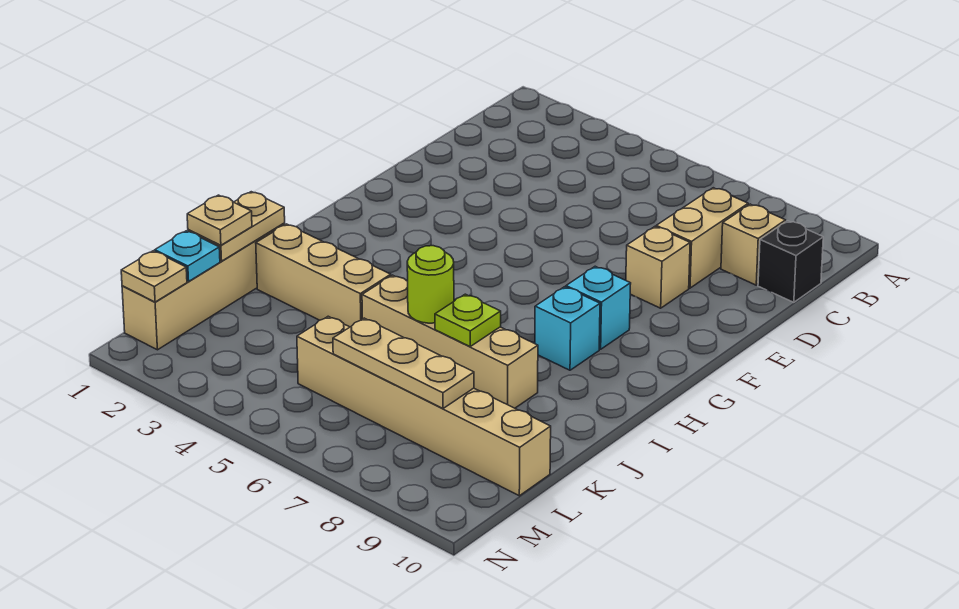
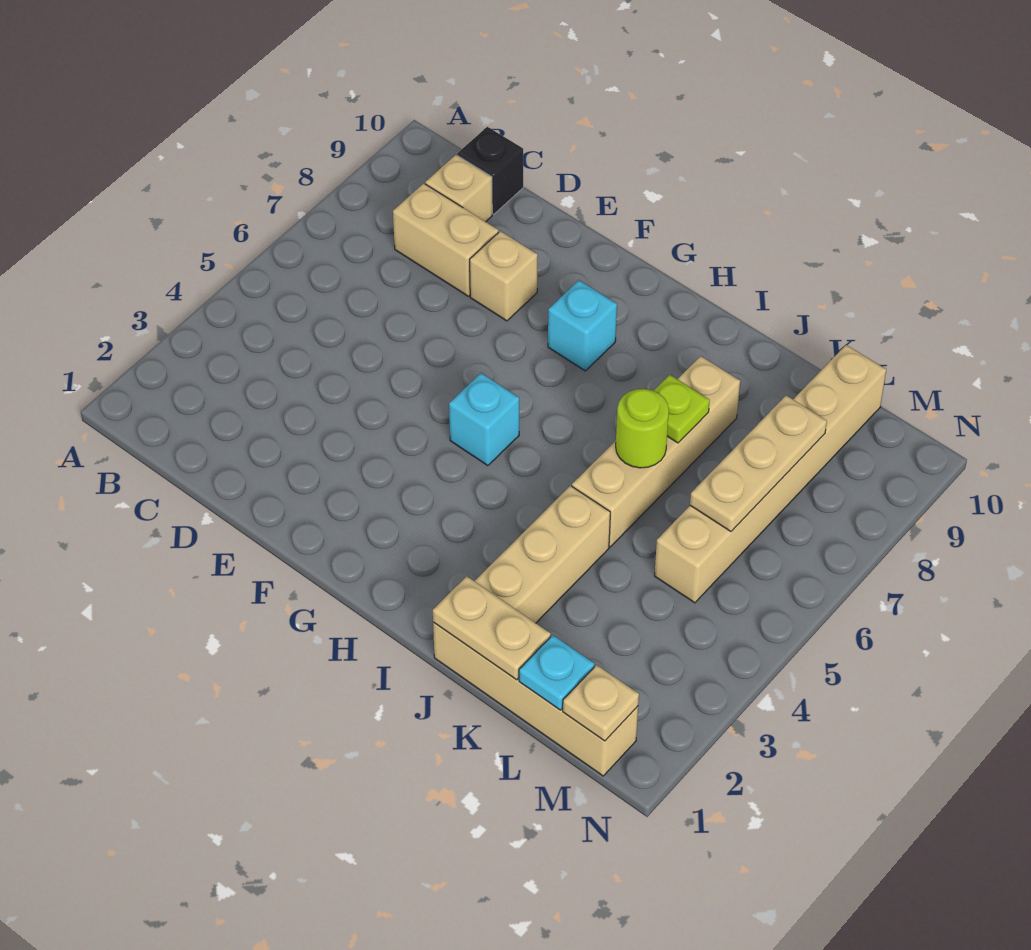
cyan brick H8 level 1 -> cyan brick G5 level 1
tan plate K1 level 3 -> none

